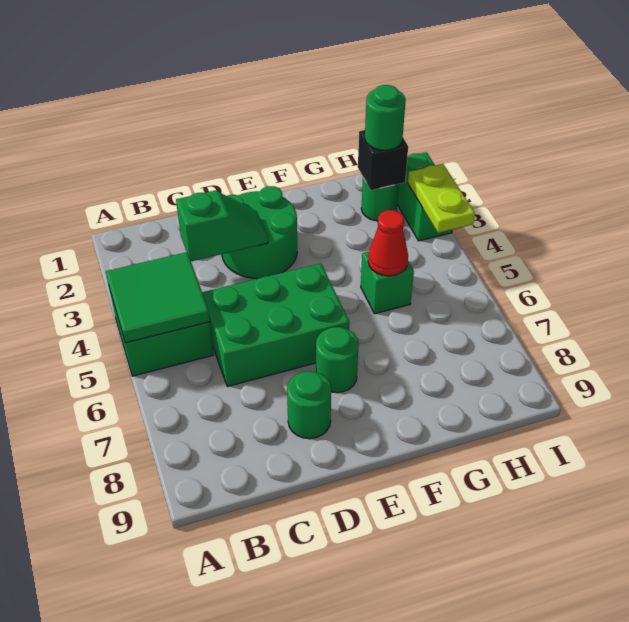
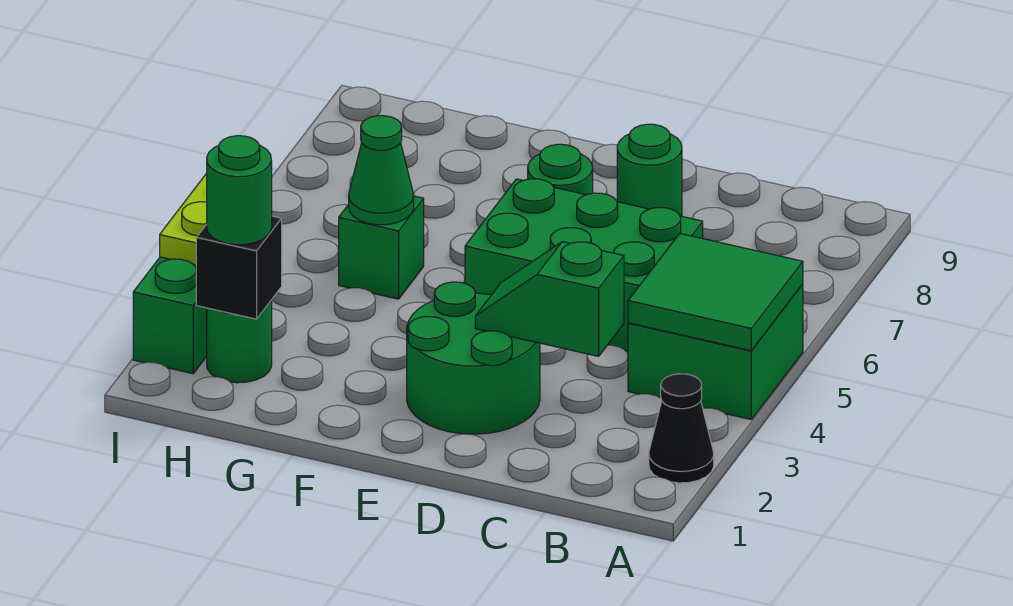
none -> black cone A2 level 1
red cone G5 level 2 -> green cone G5 level 2

